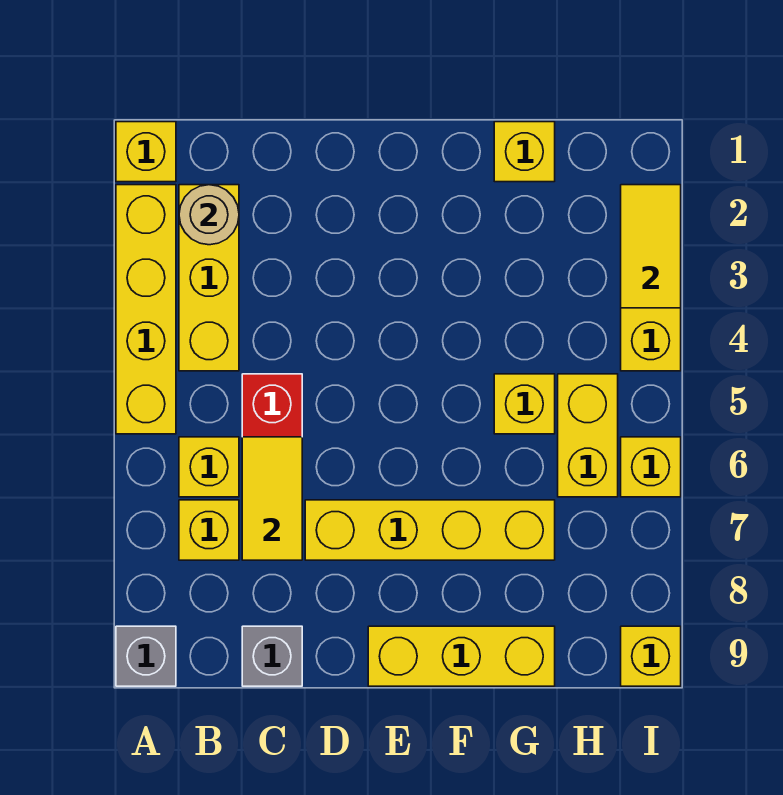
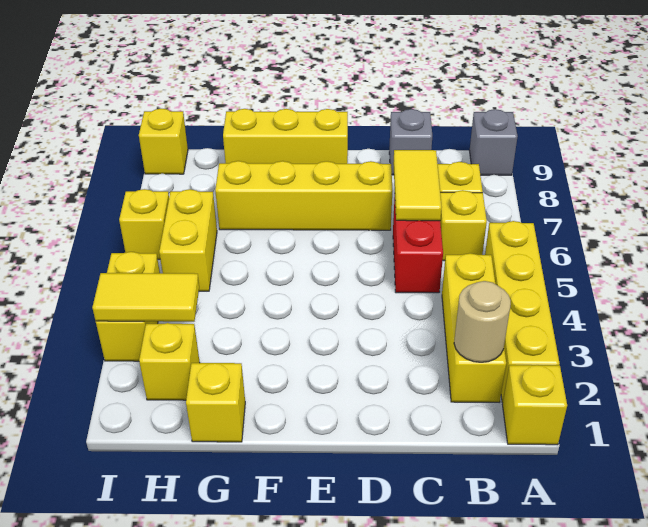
yellow brick G5 level 1 -> yellow brick H2 level 1
yellow tile I2:I3 level 2 -> yellow tile H3:I3 level 2

